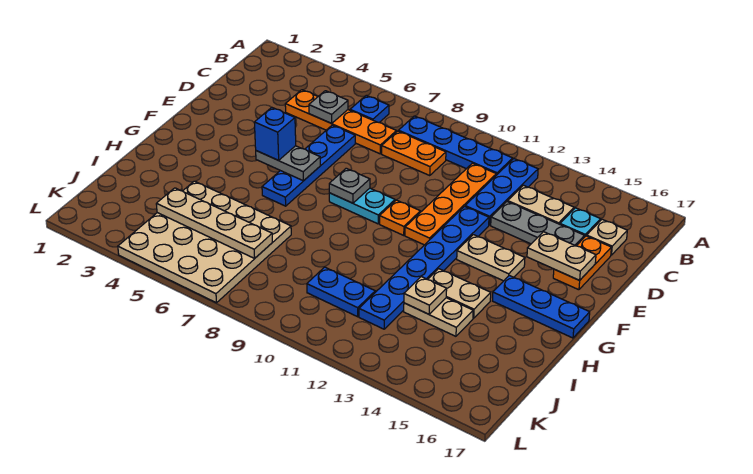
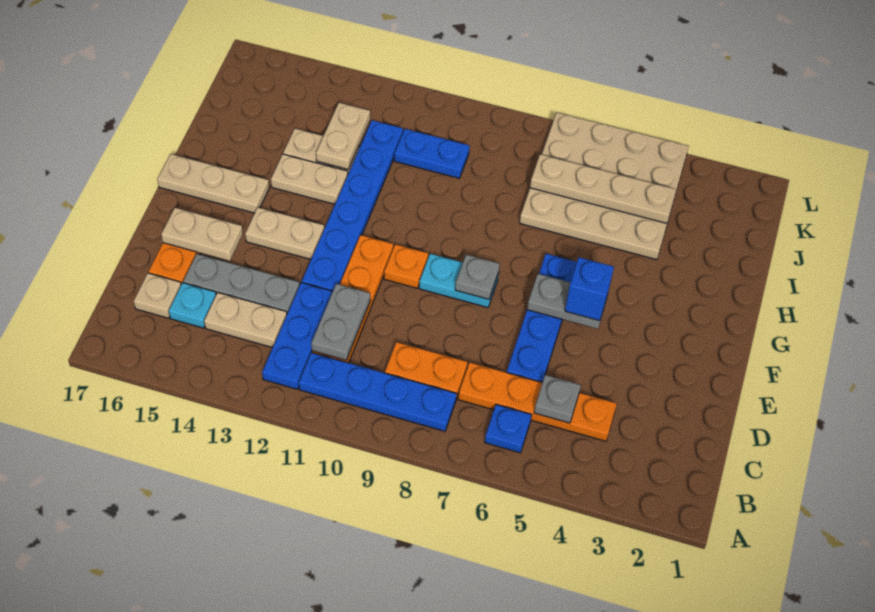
none -> grey plate C11:D11 level 2
blue plate G15:G17 level 1 -> tan plate G15:G17 level 1
tan plate I13 level 2 -> tan plate I13:J13 level 2

